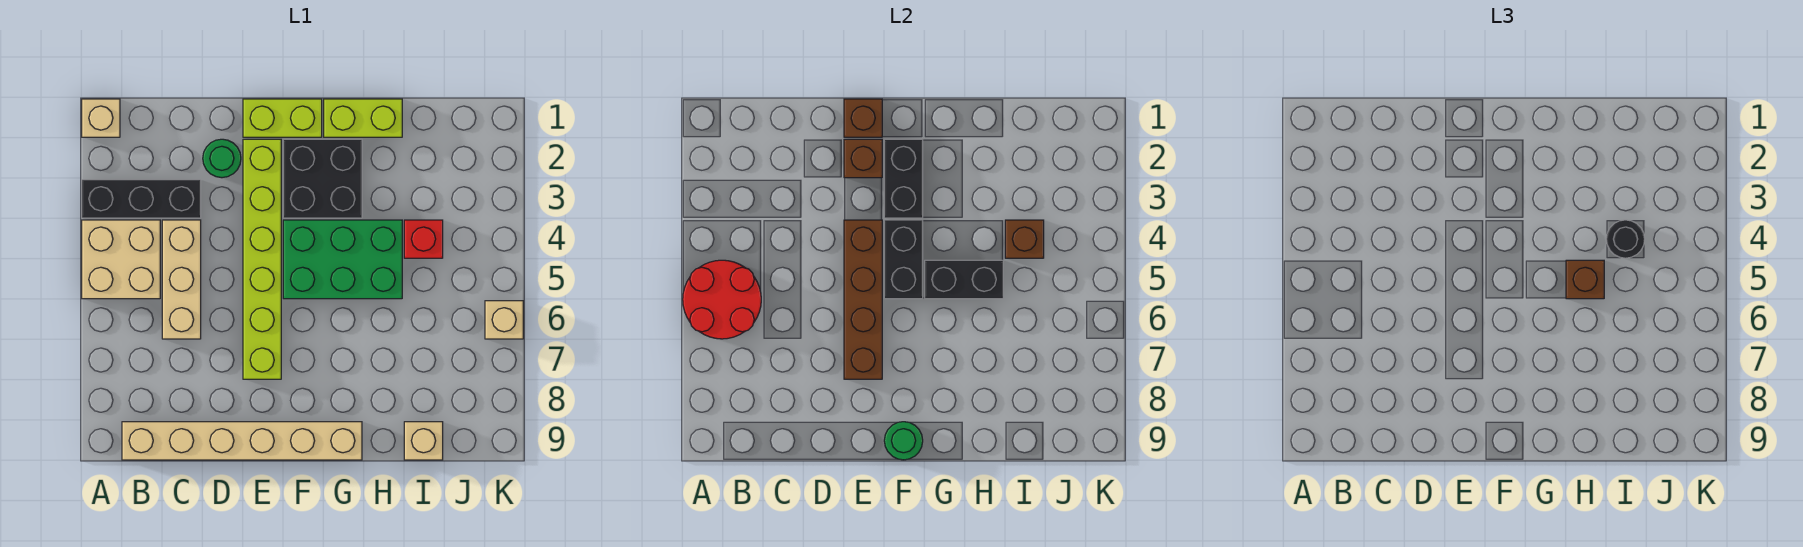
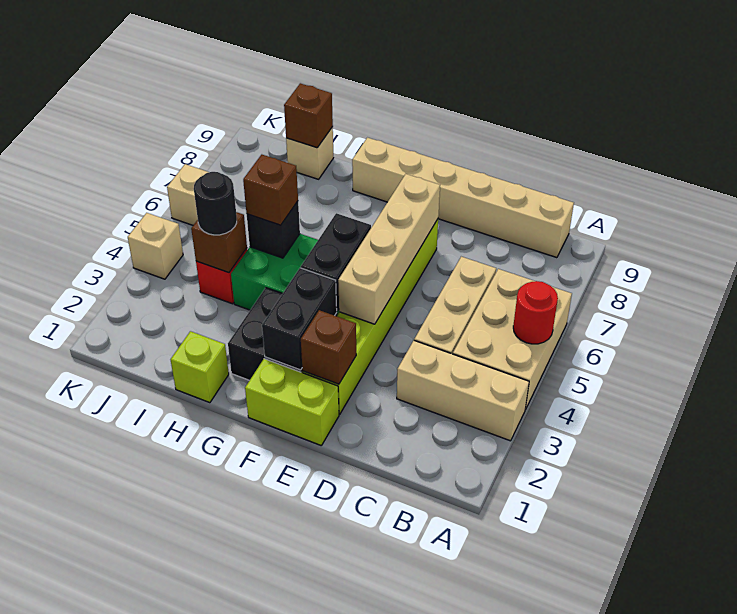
tan brick A1 level 1 -> tan brick K4 level 1
black brick A3:C3 level 1 -> tan brick A3:C3 level 1
tan brick A4:B5 level 1 -> tan brick A4:B6 level 1
red round brick A5:B6 level 2 -> red round brick A5 level 2
green round brick D2 level 1 -> none
brown brick E1 level 2 -> brown brick I9 level 2
brown brick E4:E7 level 2 -> tan brick E4:E7 level 2
green round brick F9 level 2 -> none
lime brick G1:H1 level 1 -> lime brick H1 level 1
black brick G5:H5 level 2 -> black brick H5 level 2

